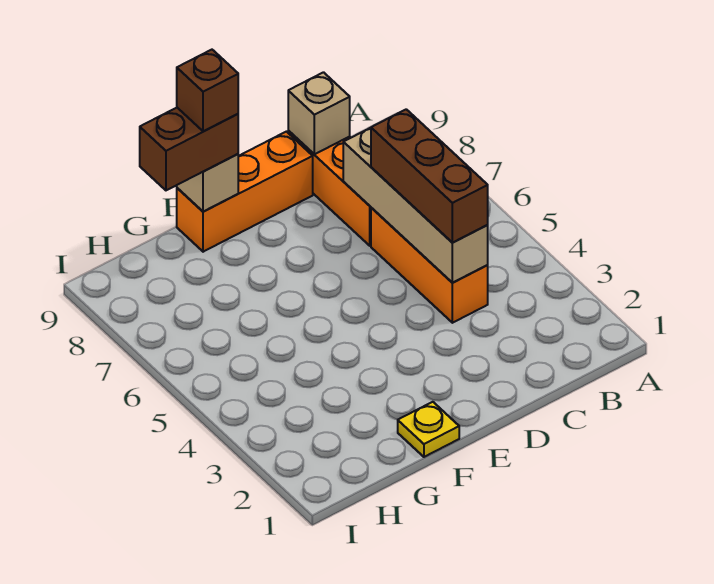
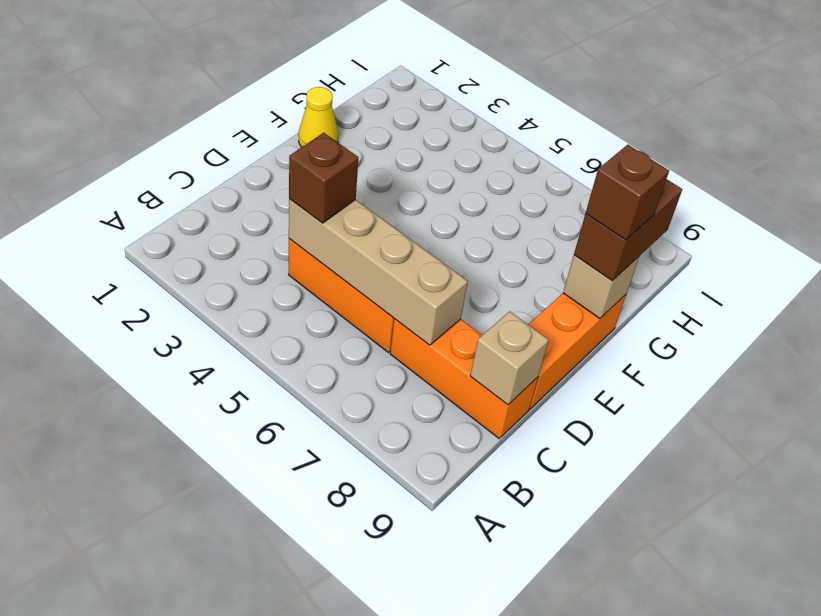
brown brick C4:C6 level 3 -> brown brick C4 level 3
yellow plate F1 level 1 -> yellow cone F1 level 1

